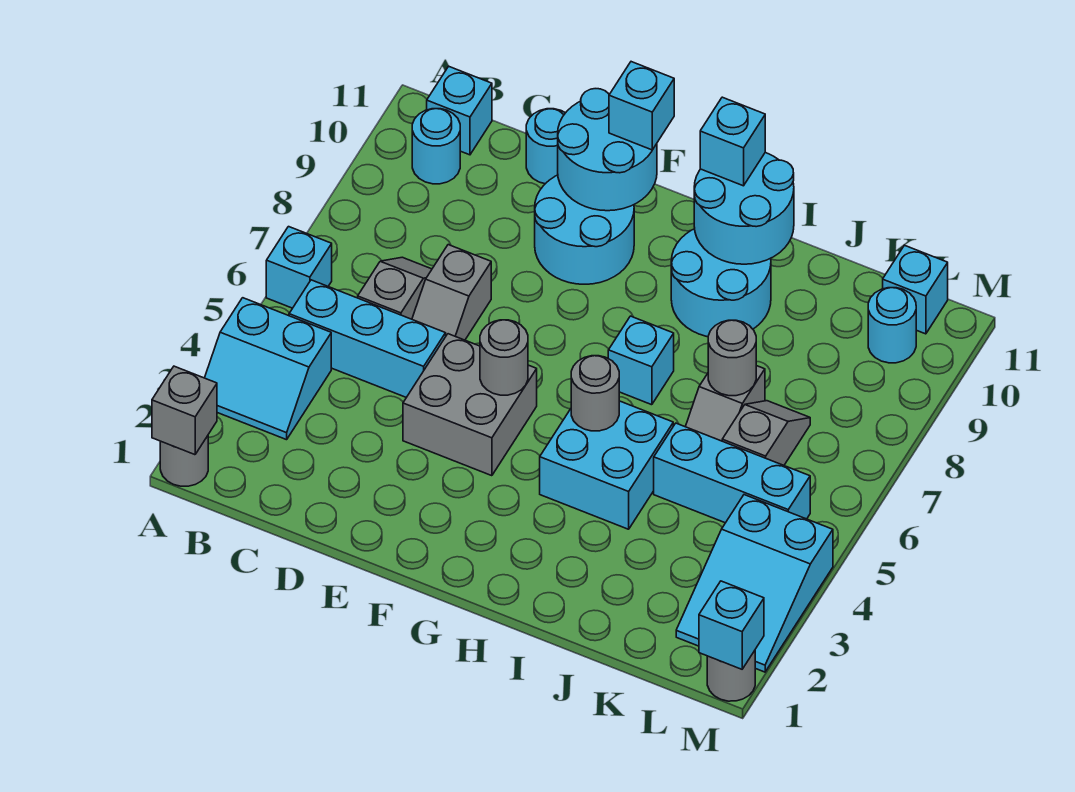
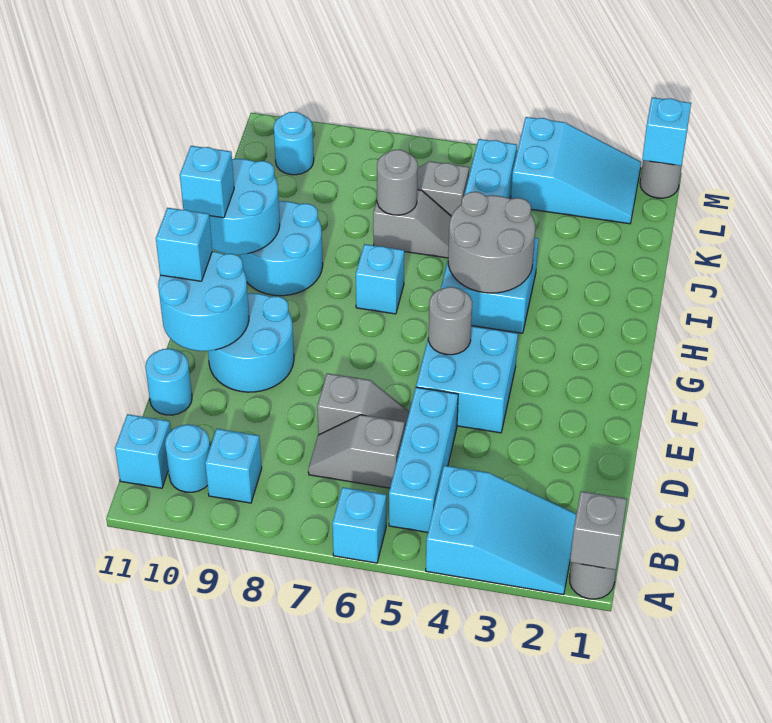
cyan slope A3:B4 level 1 top 4 -> cyan slope A2:B4 level 1 top 4
grey brick E4:F5 level 1 -> cyan brick E4:F5 level 1
grey round brick H5 level 2 -> grey round brick H4:I5 level 2
cyan brick L11 level 1 -> cyan brick B9 level 1

